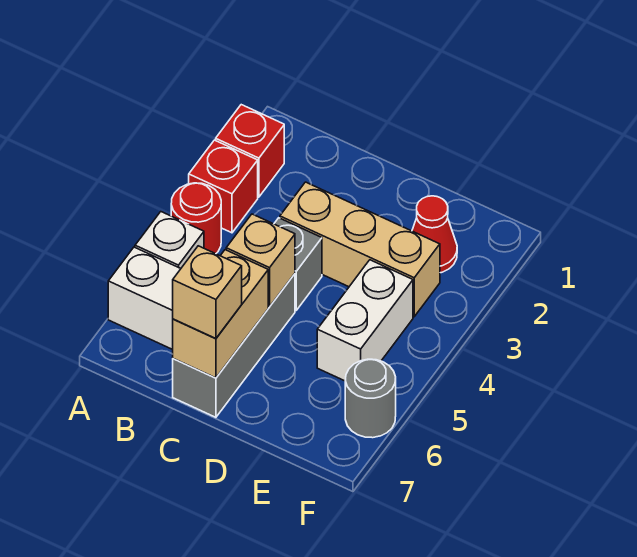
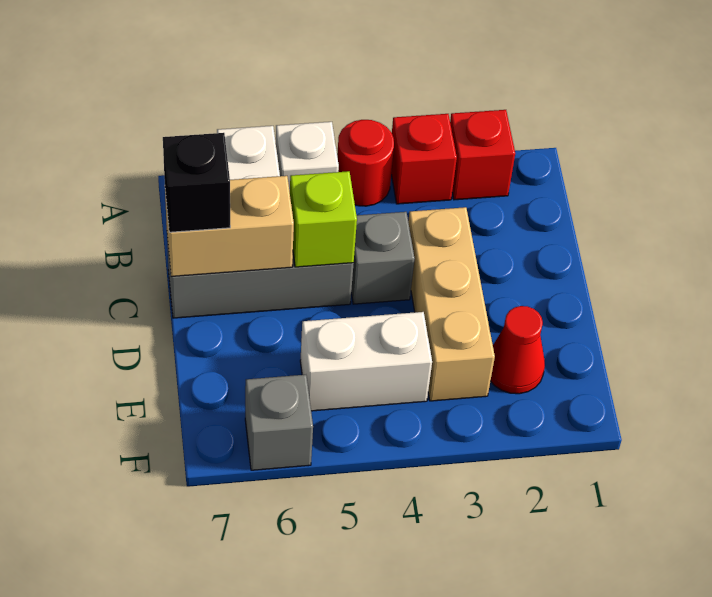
tan brick C5 level 2 -> lime brick C5 level 2
tan brick C7 level 3 -> black brick C7 level 3
grey round brick F6 level 1 -> grey brick F6 level 1

